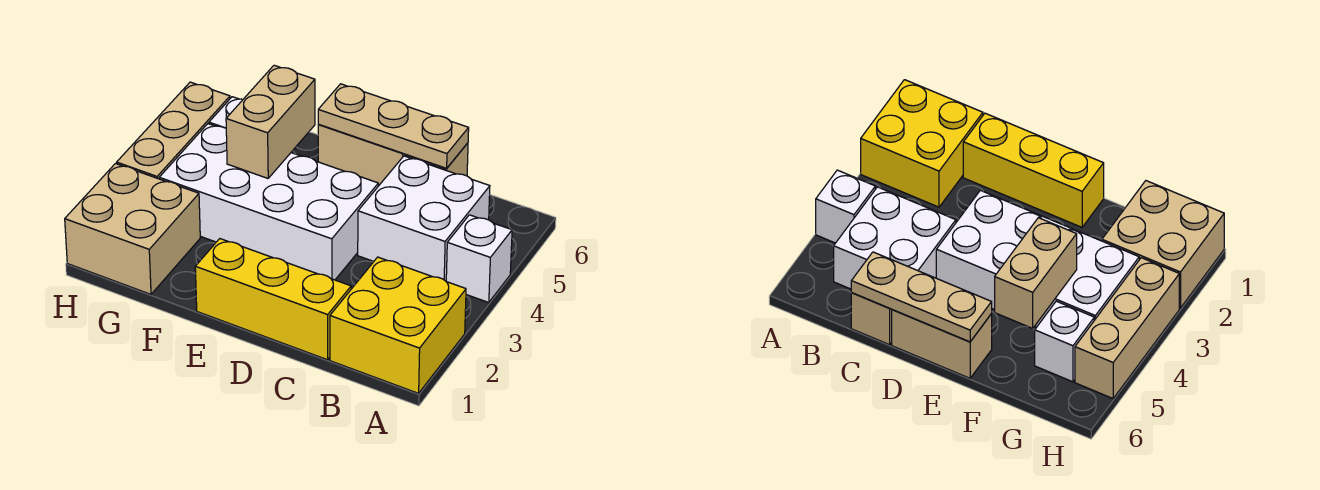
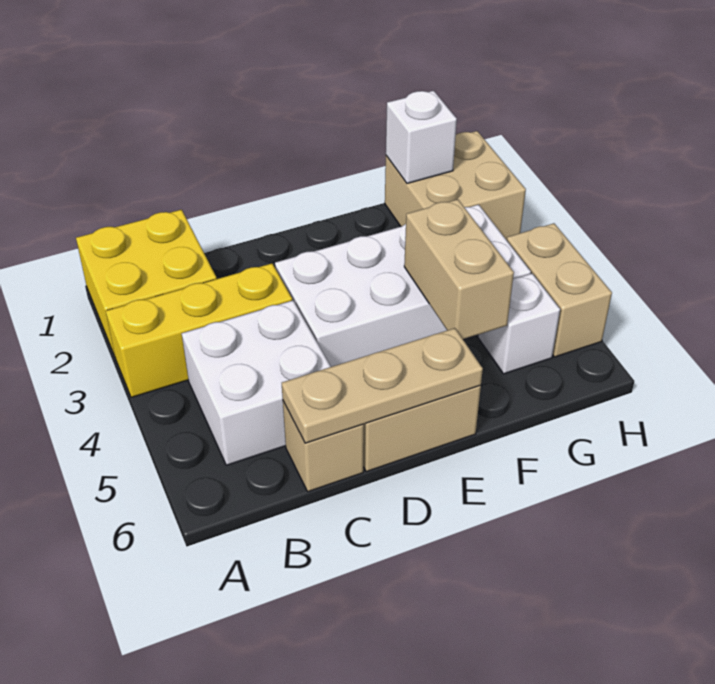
white brick A4 level 1 -> white brick G1 level 2
yellow brick C1:E1 level 1 -> yellow brick A3:C3 level 1
tan brick H3:H5 level 1 -> tan brick H4:H5 level 1

